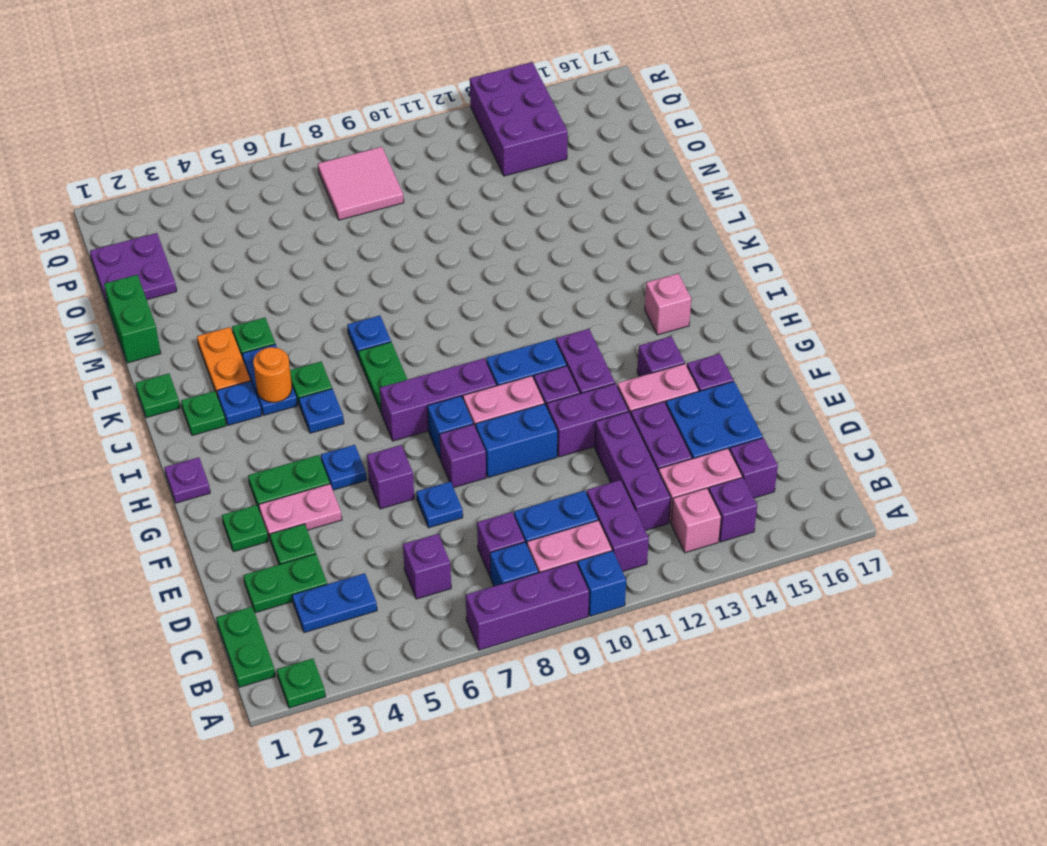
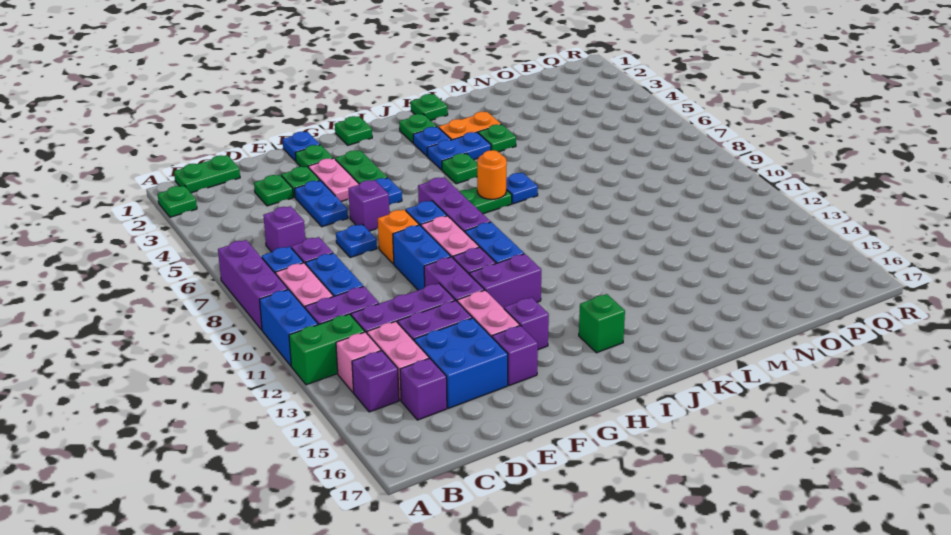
blue brick A10 level 1 -> blue brick A10:A11 level 1
blue plate C3:C4 level 1 -> blue plate E4:E5 level 1
green plate D2:D3 level 1 -> green plate D3 level 1
purple brick F8 level 1 -> orange brick F8 level 1
purple plate H1 level 1 -> green plate H1 level 1
blue plate I5 level 1 -> blue plate F1 level 1
pink brick I15 level 1 -> green brick I15 level 1
orange round brick J4 level 2 -> orange round brick J7 level 2
green brick M1:N1 level 1 -> green brick A12:B12 level 1
purple plate O1:P2 level 1 -> none
pink tile P8:Q9 level 1 -> none
purple brick P13:R14 level 1 -> none

